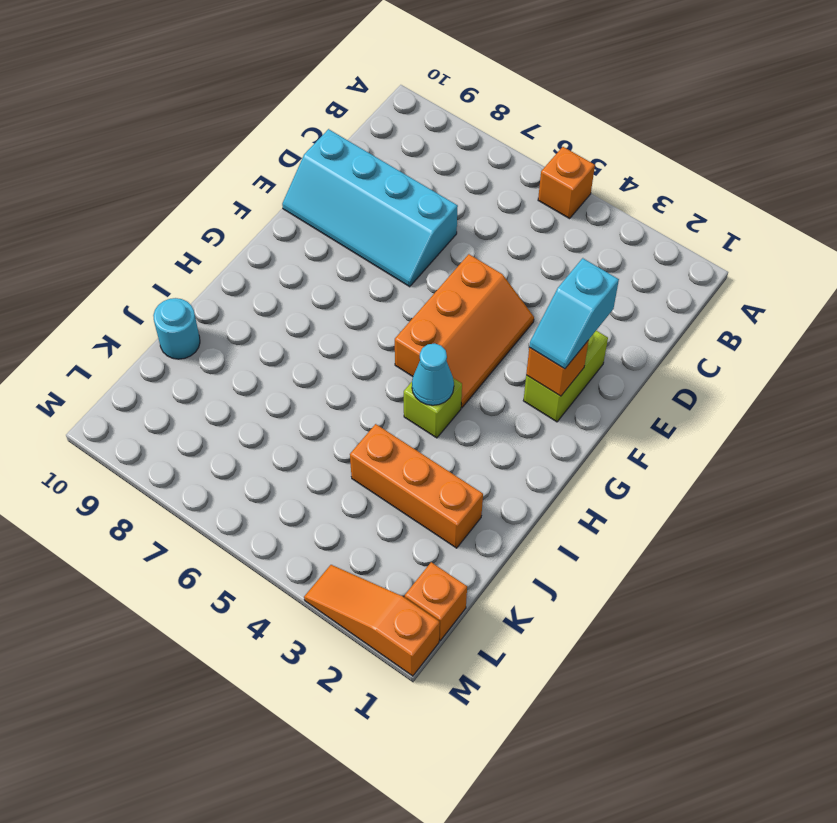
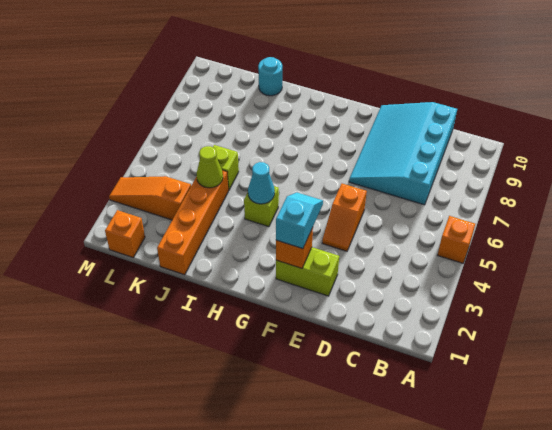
cyan slope D7:E10 level 1 top D -> cyan slope C7:E10 level 1 top C
cyan slope E2:F2 level 3 top E -> cyan slope F2:F3 level 3 top 2
orange slope E4:G5 level 1 top 5 -> orange slope E4:E5 level 1 top 5
orange brick J2:J4 level 1 -> orange brick J1:J4 level 1
none -> lime cone J4 level 2
none -> lime brick J5 level 1
orange slope M1:M3 level 1 top 1 -> orange slope K3:M3 level 1 top K

